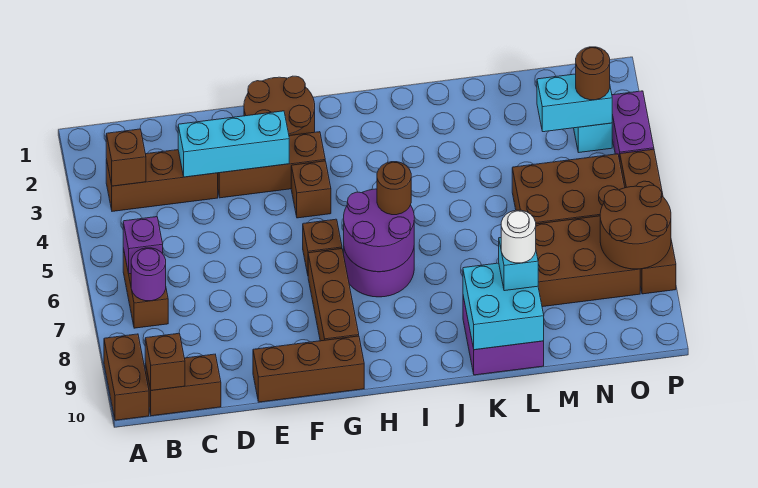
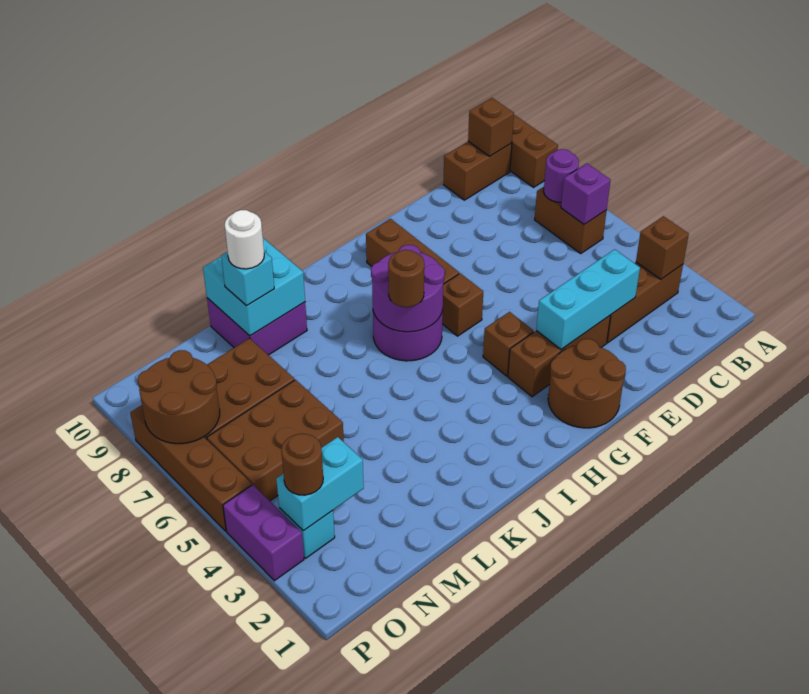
brown brick E10:G10 level 1 -> none

